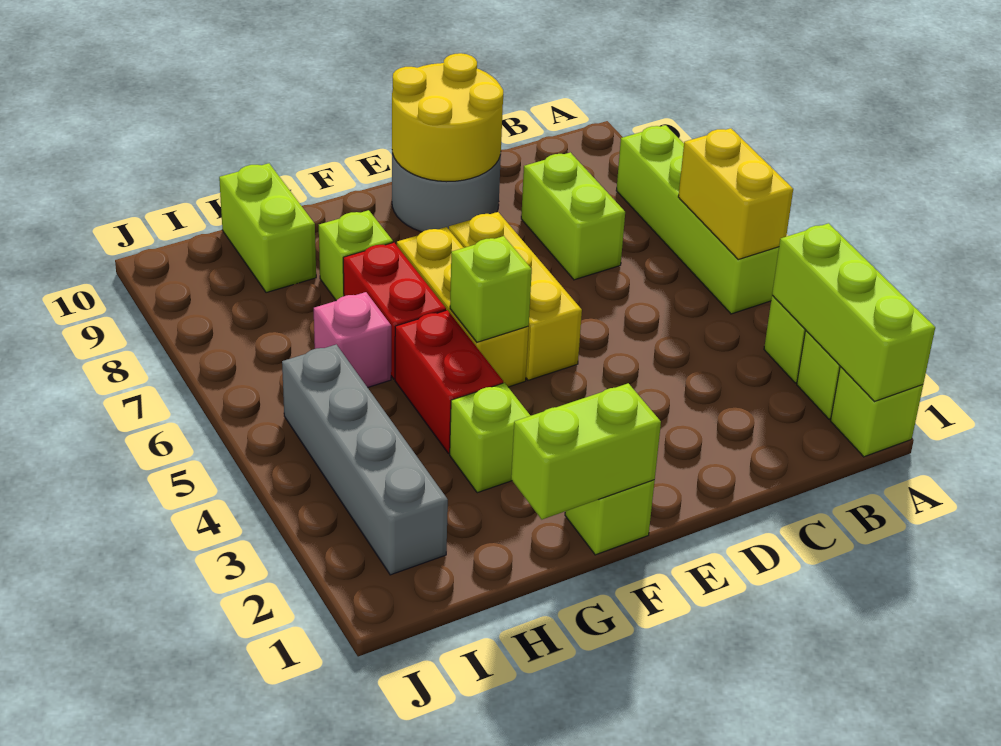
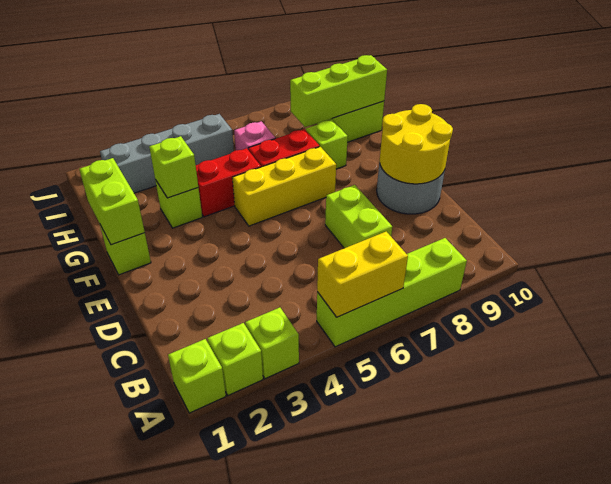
lime brick A1:A3 level 2 -> lime brick H8:H10 level 2
lime brick C7:C8 level 1 -> lime brick C7:D7 level 1
yellow brick E5:E7 level 1 -> none
lime brick F5 level 2 -> lime brick G3 level 2

